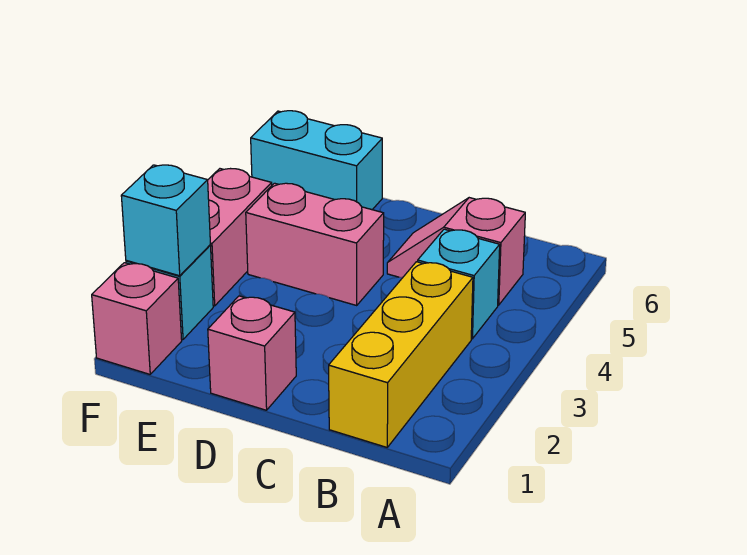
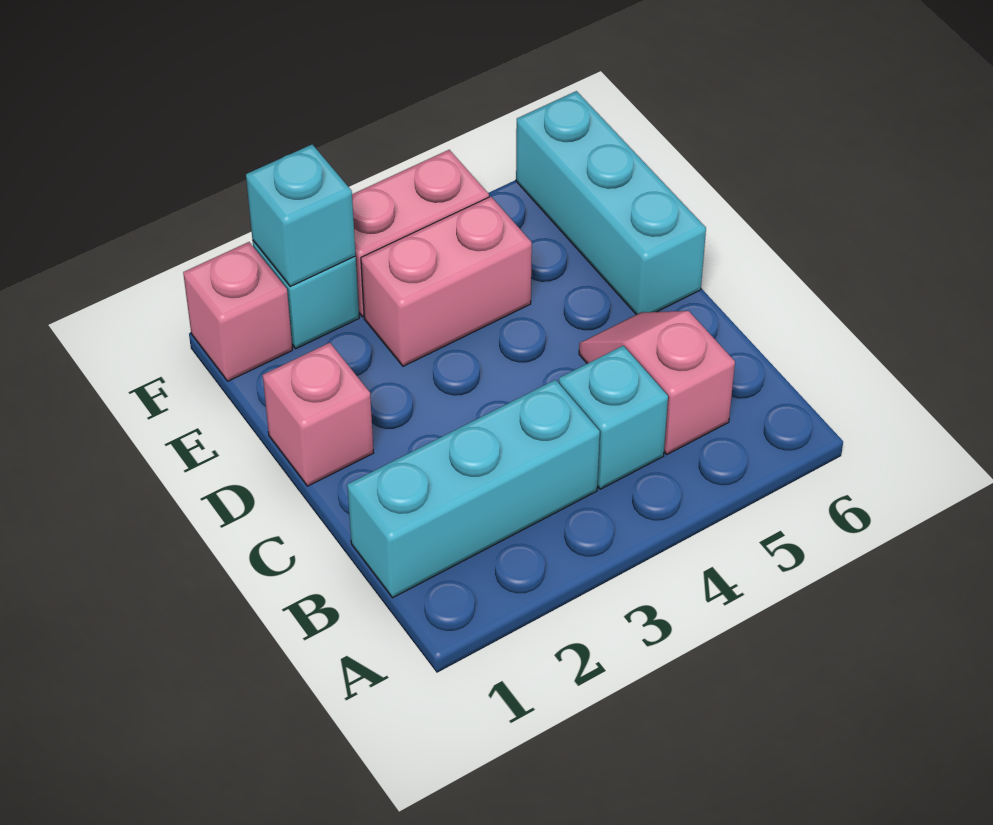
yellow brick B1:B3 level 1 -> cyan brick B1:B3 level 1
pink brick D4:E4 level 1 -> pink brick E3:E4 level 1
cyan brick E6:F6 level 1 -> cyan brick D6:F6 level 1

